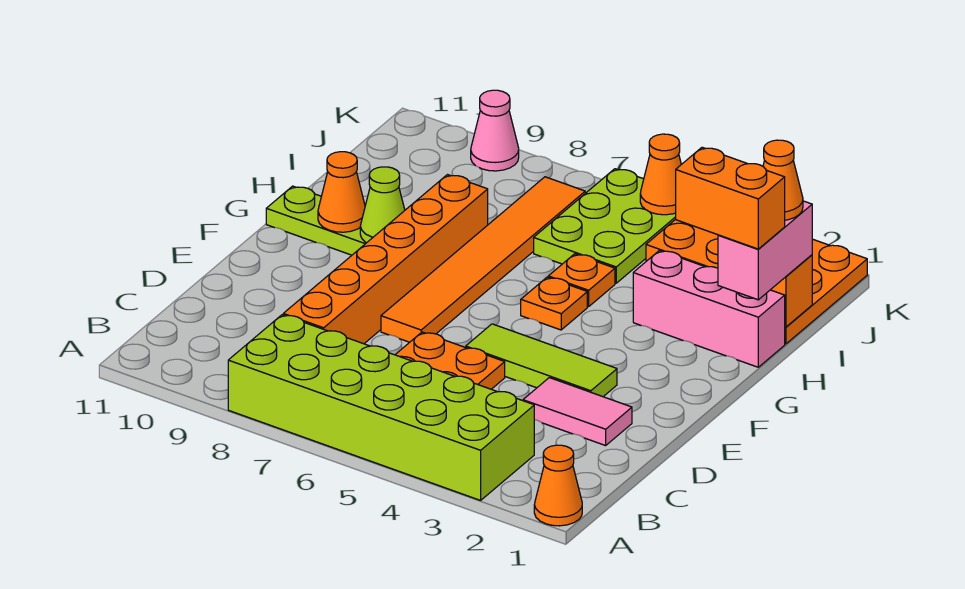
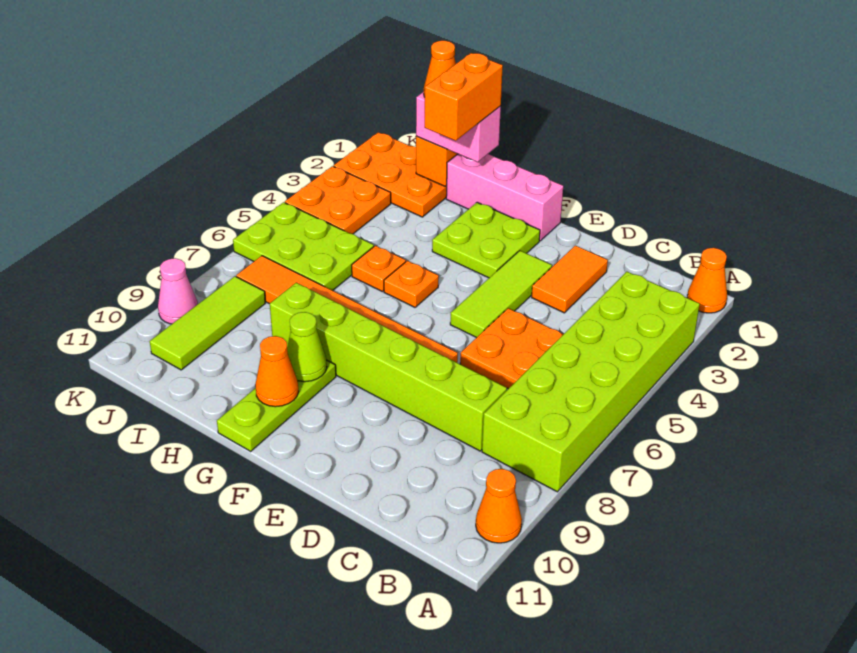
orange brick C8:H8 level 1 -> lime brick C8:H8 level 1
pink tile D2:D3 level 1 -> orange tile D2:D3 level 1
none -> lime plate F2:G3 level 1
pink brick H1:H3 level 1 -> pink brick F1:H1 level 1
none -> lime tile J8:J10 level 1
orange cone K5 level 2 -> orange cone A10 level 1

